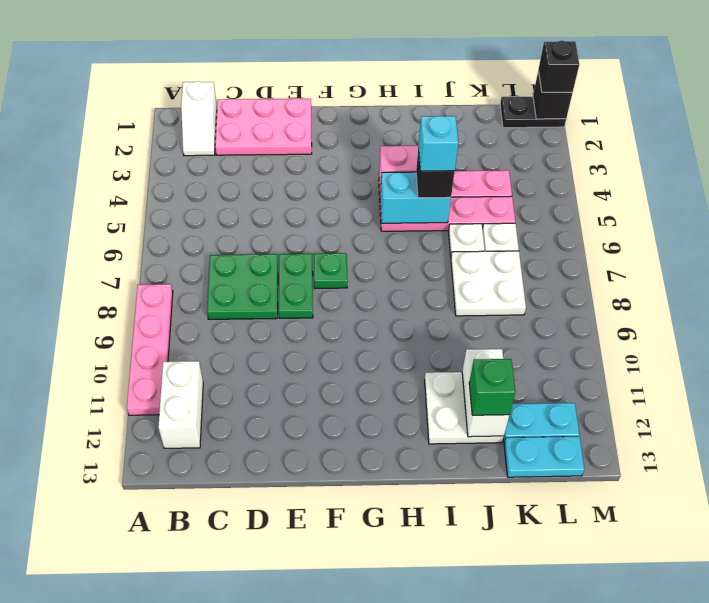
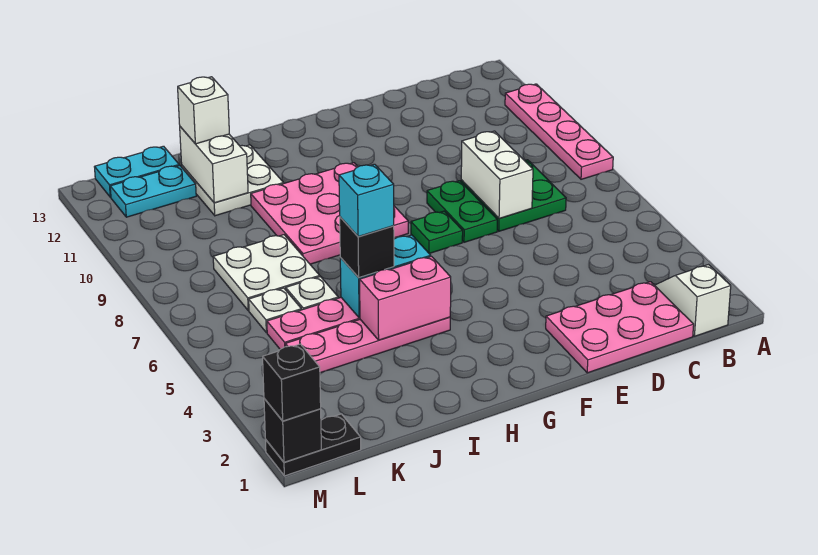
white brick B11:B12 level 1 -> white brick D7:D8 level 2
none -> pink plate G8:I10 level 1
green brick J12 level 3 -> white brick J12 level 3

